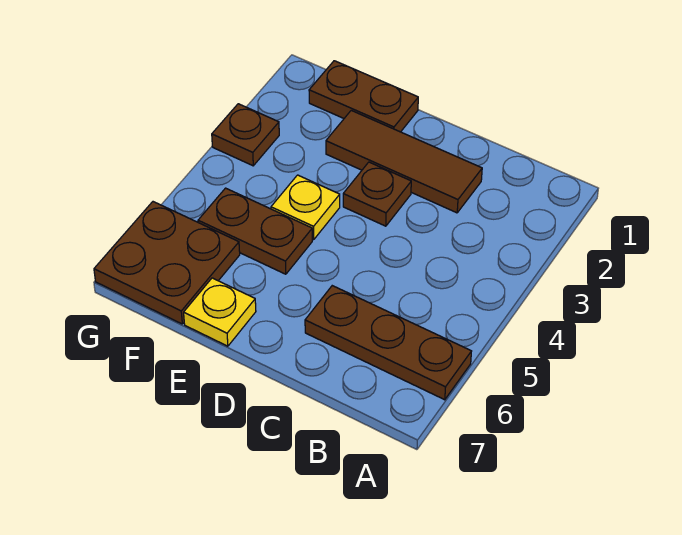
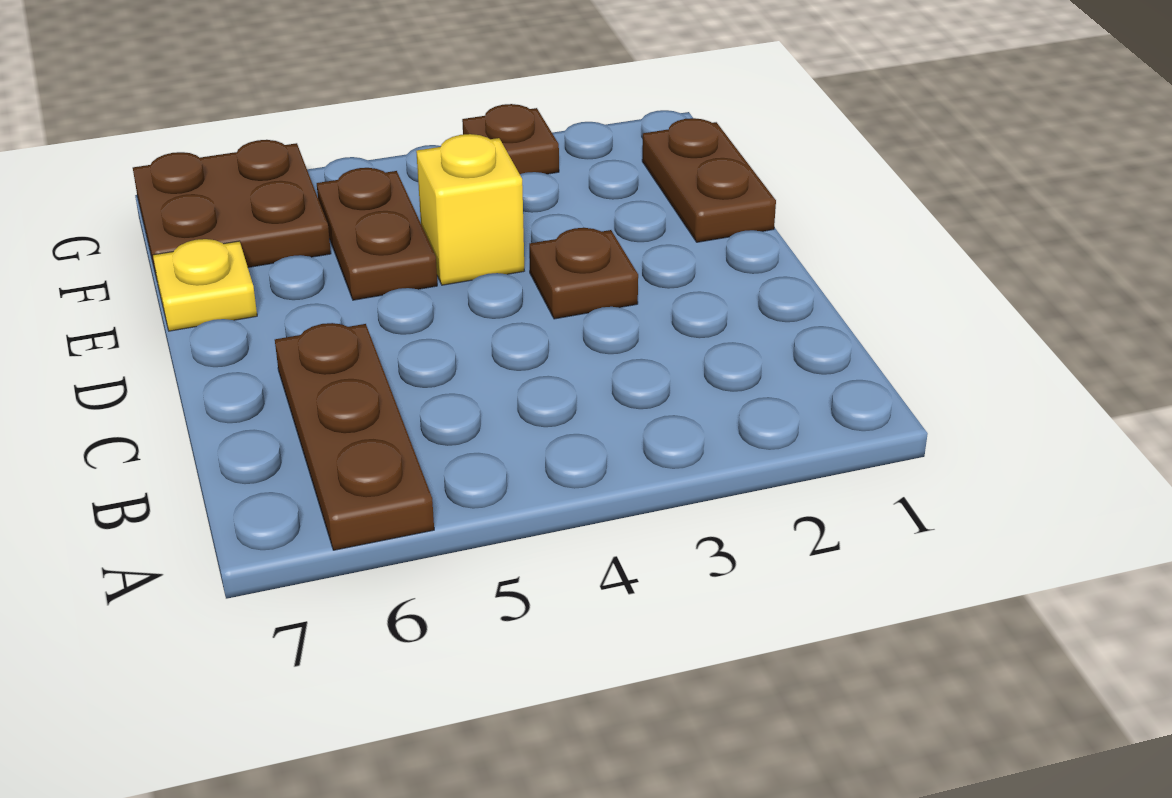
brown tile C2:E2 level 1 -> none
yellow plate E4 level 1 -> yellow brick E4 level 1

